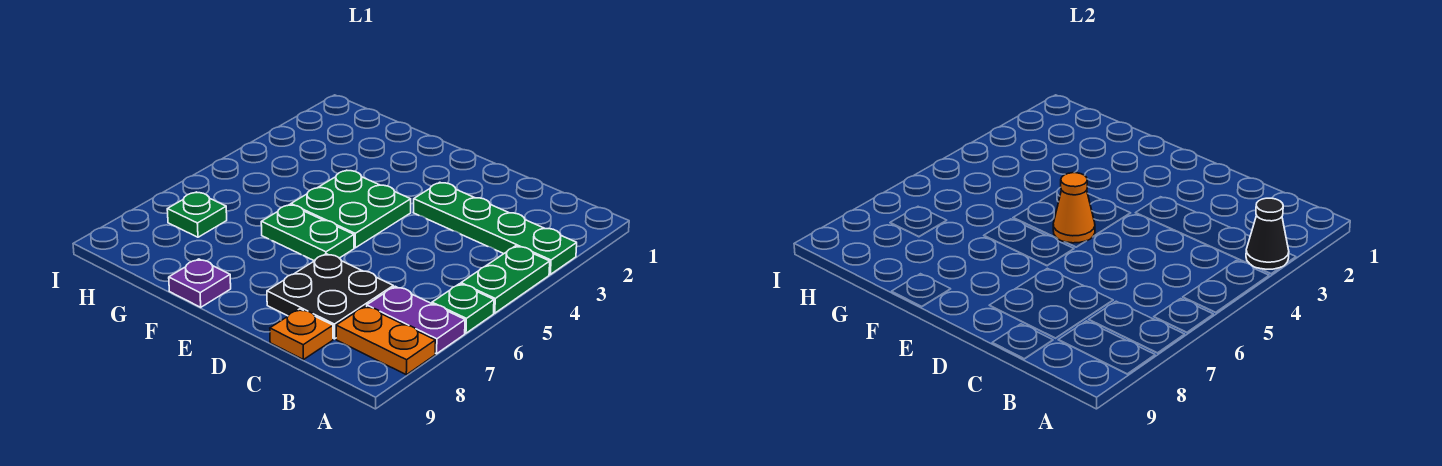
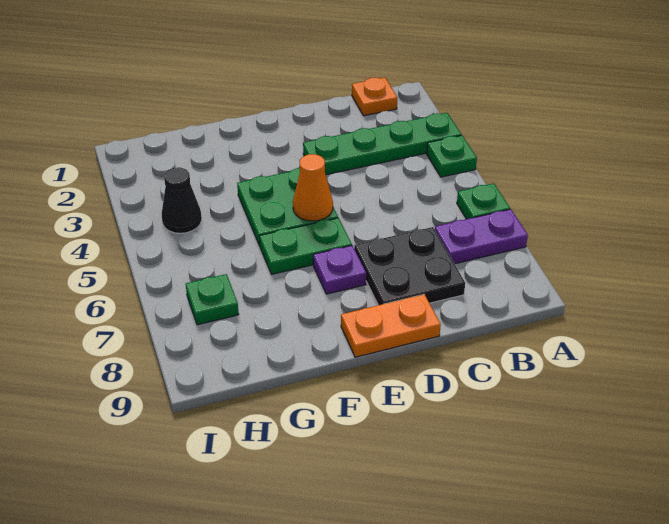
black cone A3 level 2 -> black cone H4 level 1
green plate A4:A5 level 1 -> green plate A4 level 1
orange plate A8:B8 level 1 -> orange plate D9:E9 level 1
orange plate C9 level 1 -> orange plate B1 level 1
purple plate F9 level 1 -> purple plate E7 level 1

